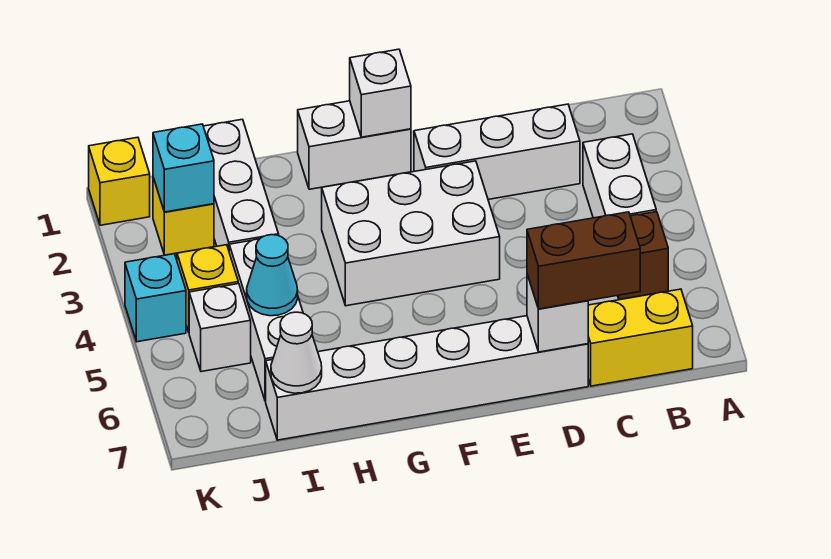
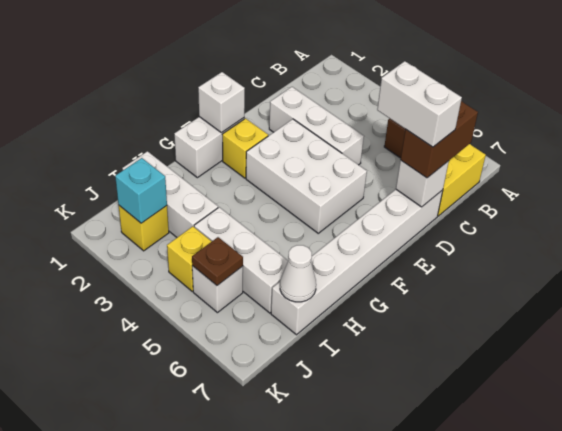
white brick B3:B4 level 1 -> white brick D6:D7 level 4
white brick C2:E2 level 1 -> white brick D2:D4 level 1
white brick E3:G4 level 1 -> white brick E3:F5 level 1
cyan cone I5 level 2 -> none
none -> brown plate J5 level 2
yellow brick K1 level 1 -> yellow brick F2 level 1
cyan brick K4 level 1 -> none

